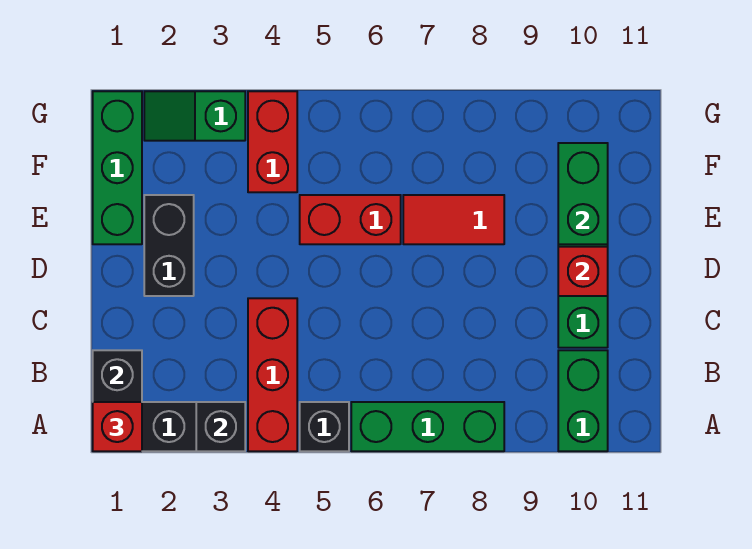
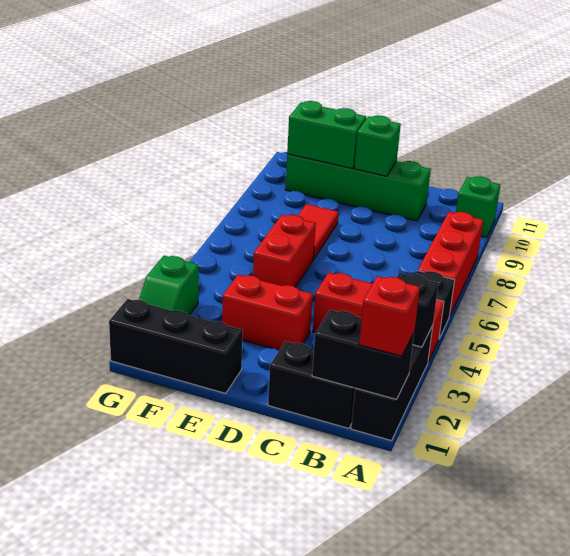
green brick A6:A8 level 1 -> red brick A6:A8 level 1
green brick A10:B10 level 1 -> green brick A10 level 1
black brick D2:E2 level 1 -> black brick B1:C1 level 1
red brick D10 level 2 -> green brick D10 level 2
green brick E1:G1 level 1 -> black brick E1:G1 level 1
red brick F4:G4 level 1 -> red brick D3:E3 level 1

